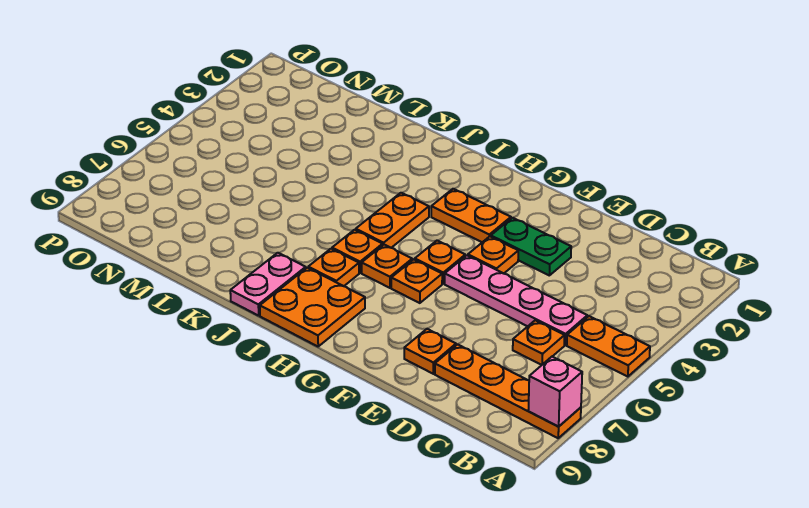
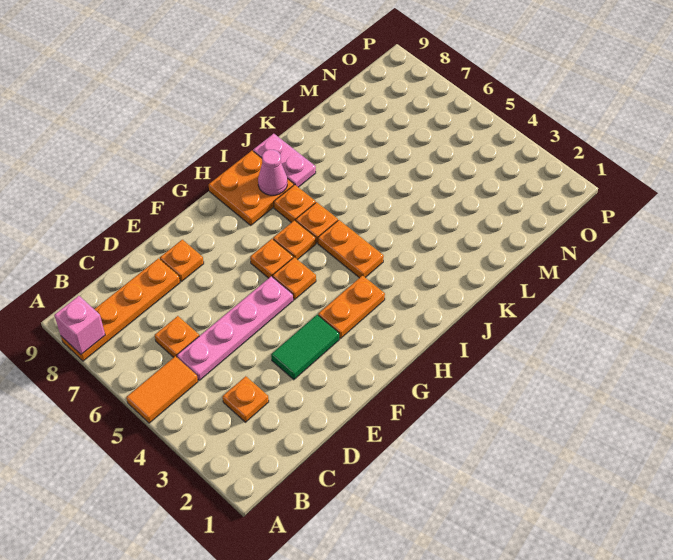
orange plate A5:B5 level 1 -> orange tile A5:B5 level 1
green plate E3:F3 level 1 -> green tile E3:F3 level 1
orange plate F4 level 1 -> orange plate C3 level 1
none -> pink cone I8 level 2

